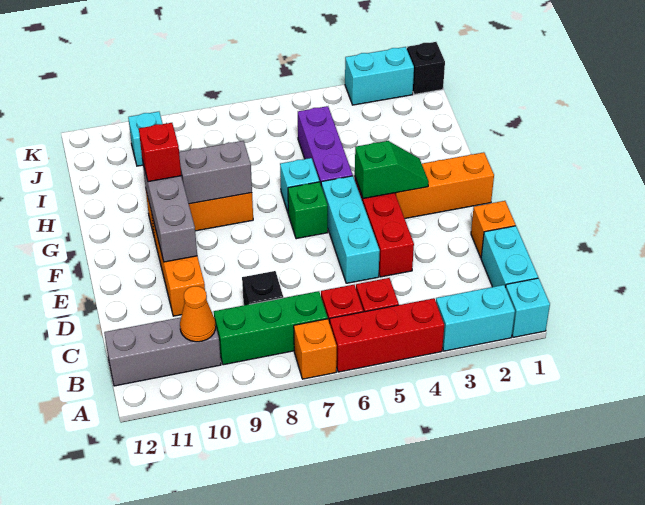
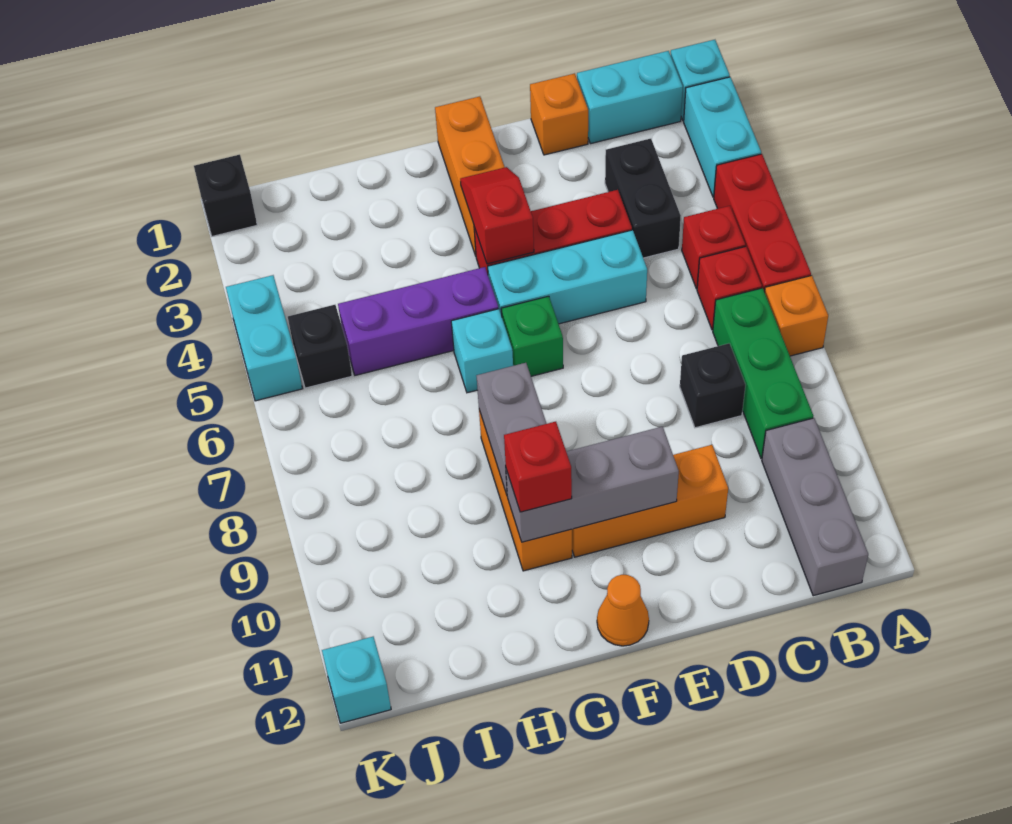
orange cone B10 level 2 -> orange cone F12 level 1
none -> black brick C3:C4 level 1
green slope F3:F4 level 2 top 4 -> red slope F3:F4 level 2 top 4
none -> black brick J5 level 1
cyan brick J10 level 1 -> cyan brick K12 level 1
cyan brick K2:K3 level 1 -> cyan brick K4:K5 level 1

